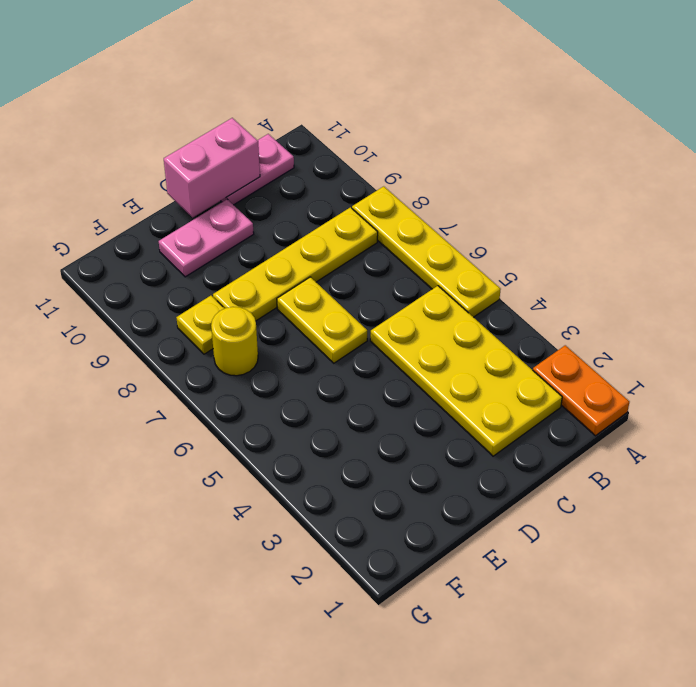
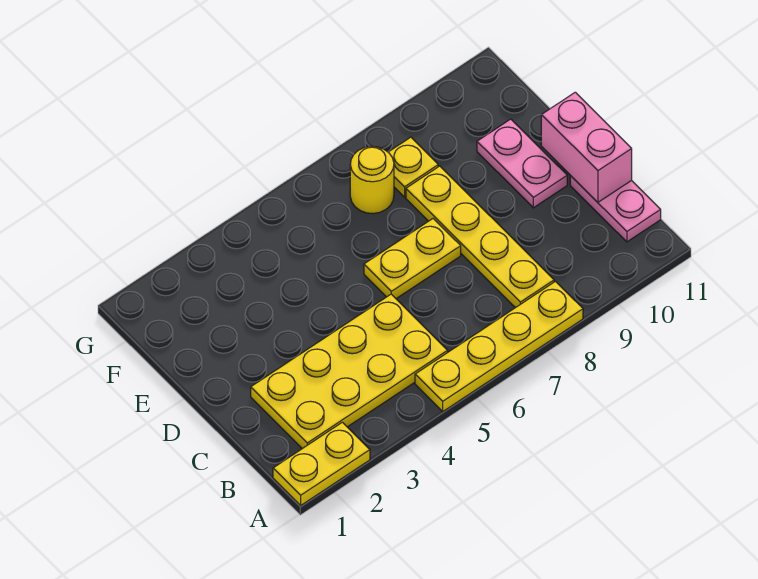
orange plate A1:A2 level 1 -> yellow plate A1:A2 level 1

